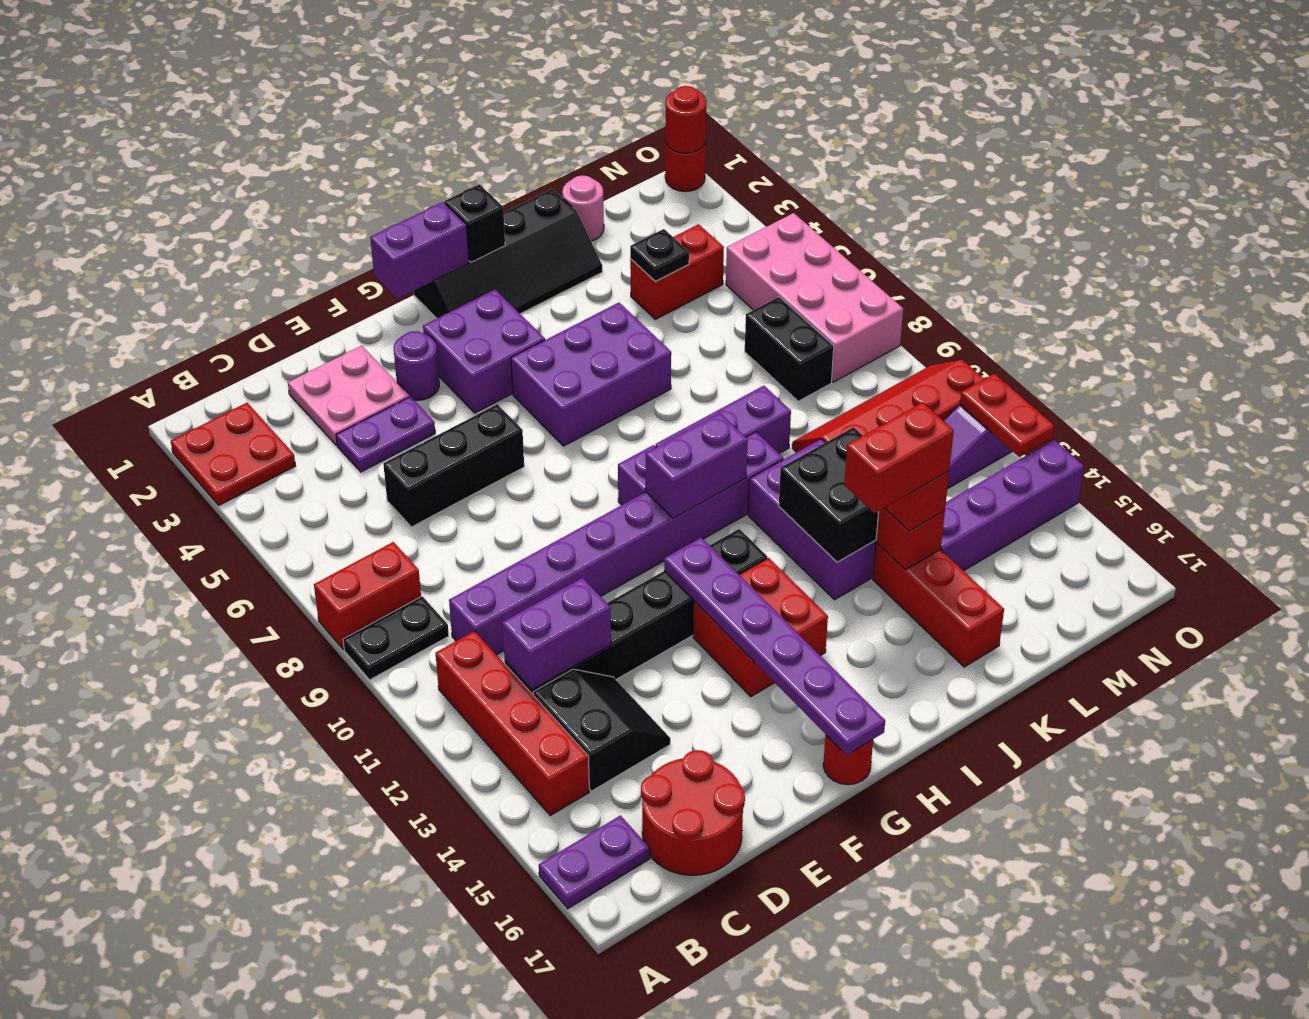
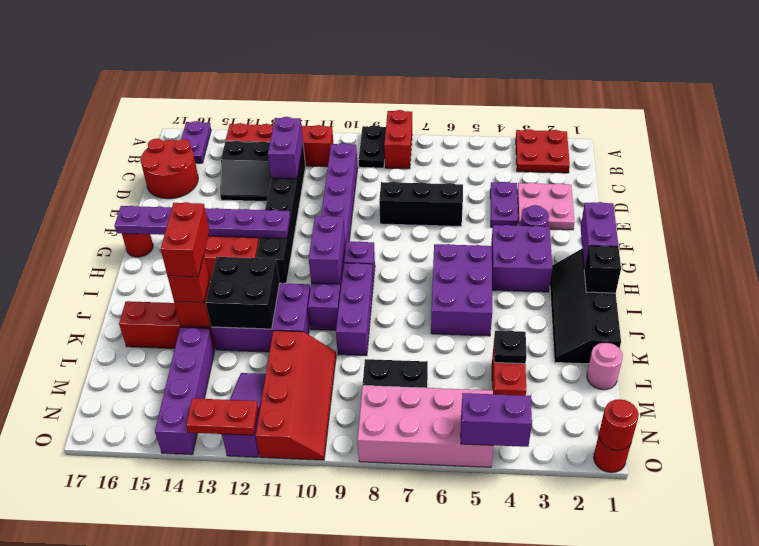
black brick D6:F6 level 1 -> black brick E6:E8 level 1
none -> purple brick O4:O5 level 2

